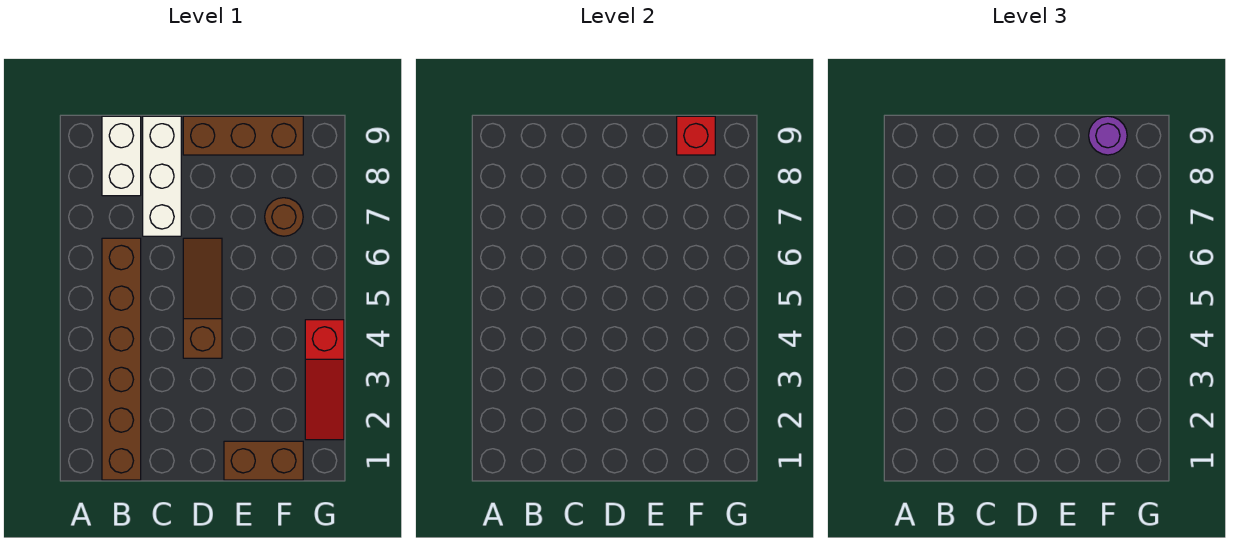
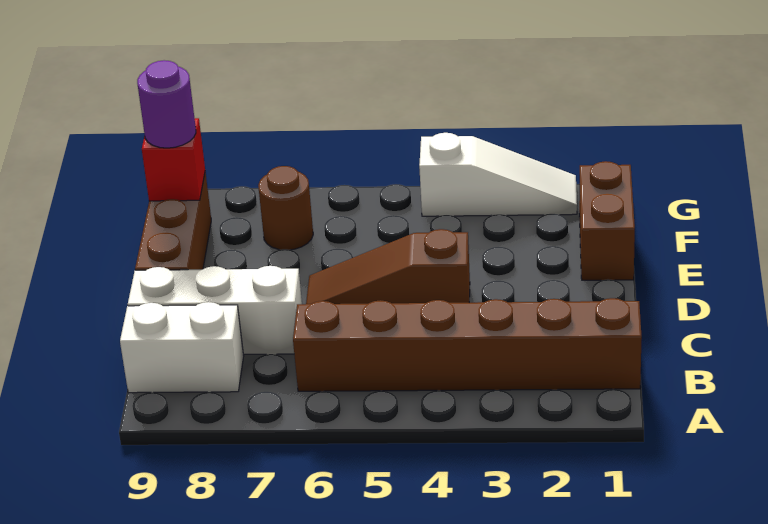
red slope G2:G4 level 1 top 4 -> white slope G2:G4 level 1 top 4

